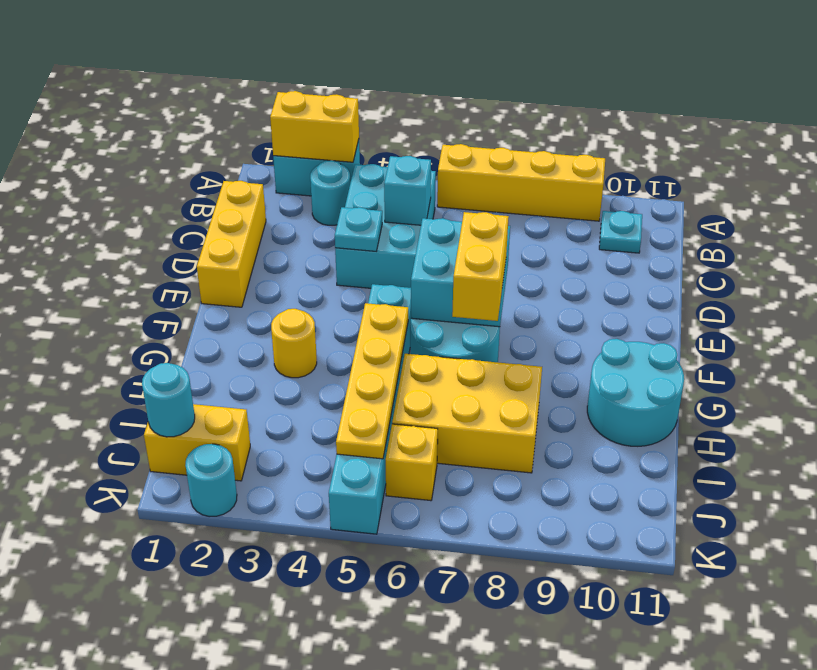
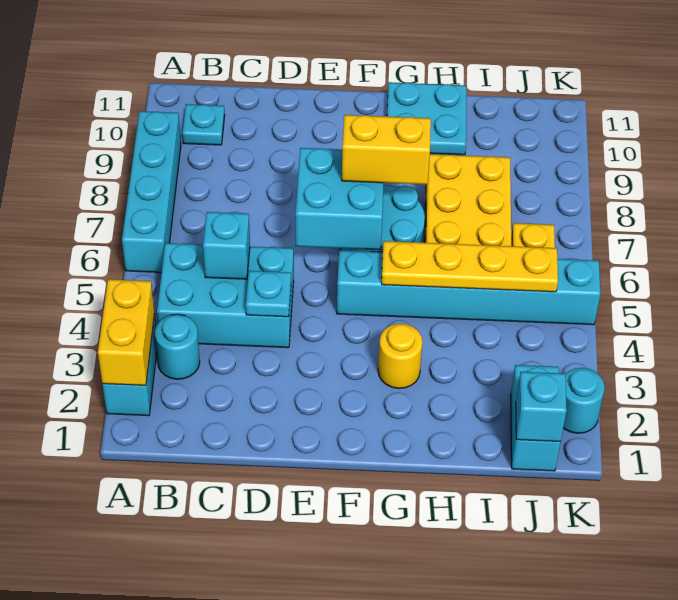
yellow brick A6:A9 level 1 -> cyan brick A6:A9 level 1
yellow brick C1:E1 level 1 -> none
cyan round brick G10:H11 level 1 -> cyan plate G10:H11 level 1
yellow brick J1:J2 level 1 -> cyan brick J1:J2 level 1
cyan round brick J1 level 2 -> cyan brick J1 level 2

